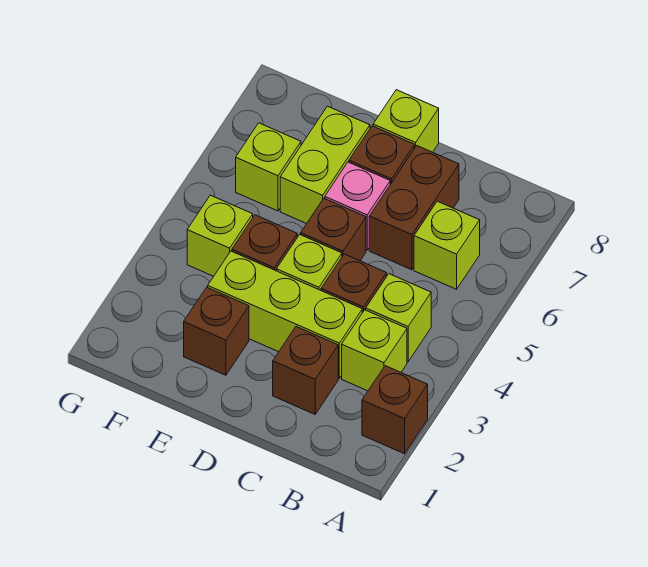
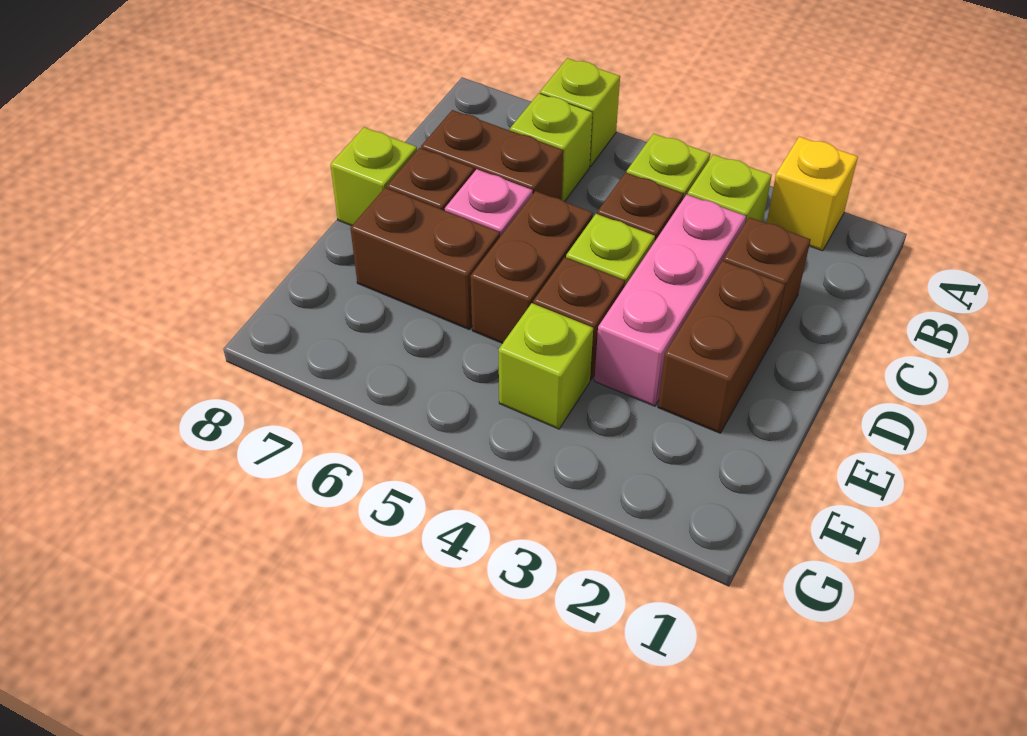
brown brick A2 level 1 -> yellow brick A2 level 1
lime brick C3:E3 level 1 -> pink brick C3:E3 level 1
brown brick D5 level 1 -> brown brick D5:E5 level 1
brown brick E2 level 1 -> brown brick D2:E2 level 1
lime brick E6:E7 level 1 -> brown brick E6:E7 level 1
lime brick F6 level 1 -> lime brick A6 level 1

